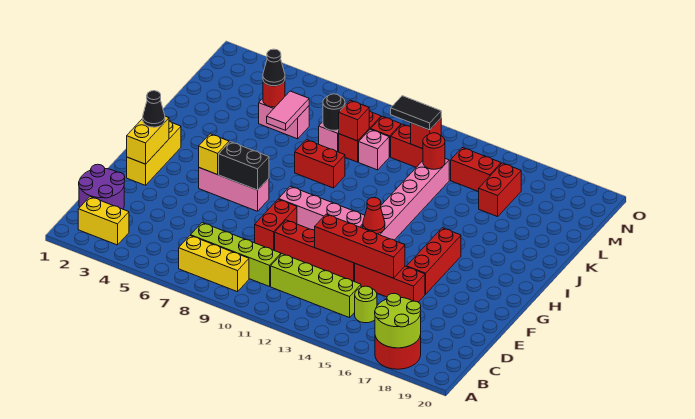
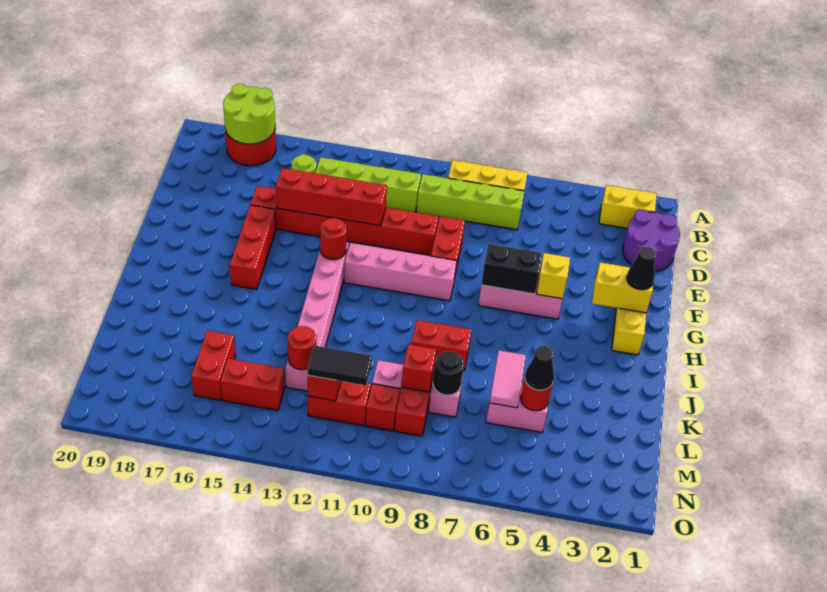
yellow brick F2:G2 level 2 -> yellow brick G2:G3 level 2
red cone G13 level 2 -> red round brick G13 level 2

